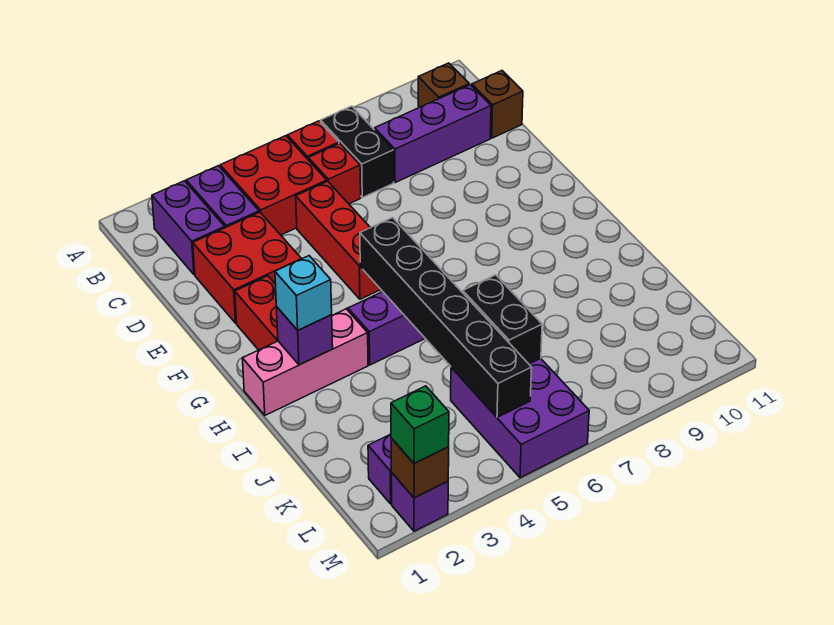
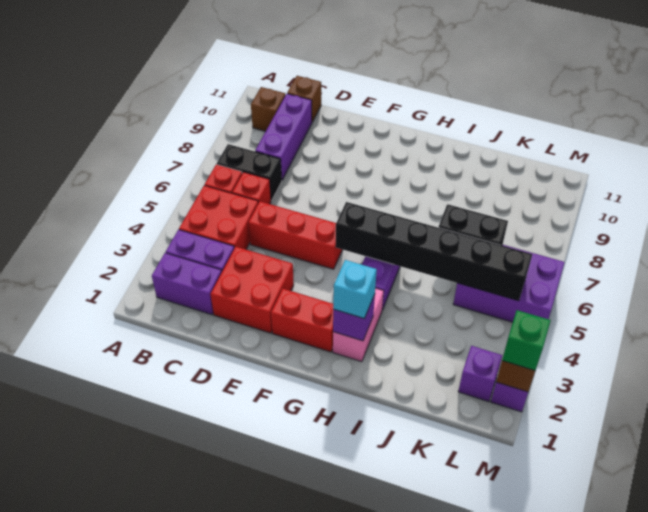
pink brick H1:H3 level 1 -> pink brick H2:H3 level 1

